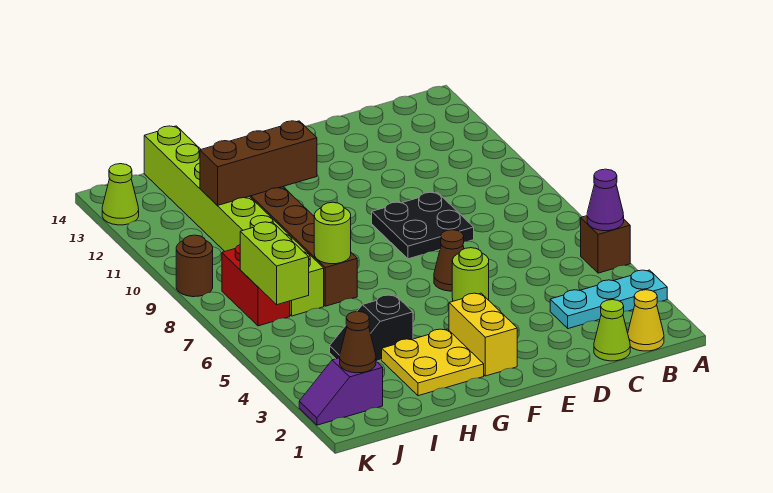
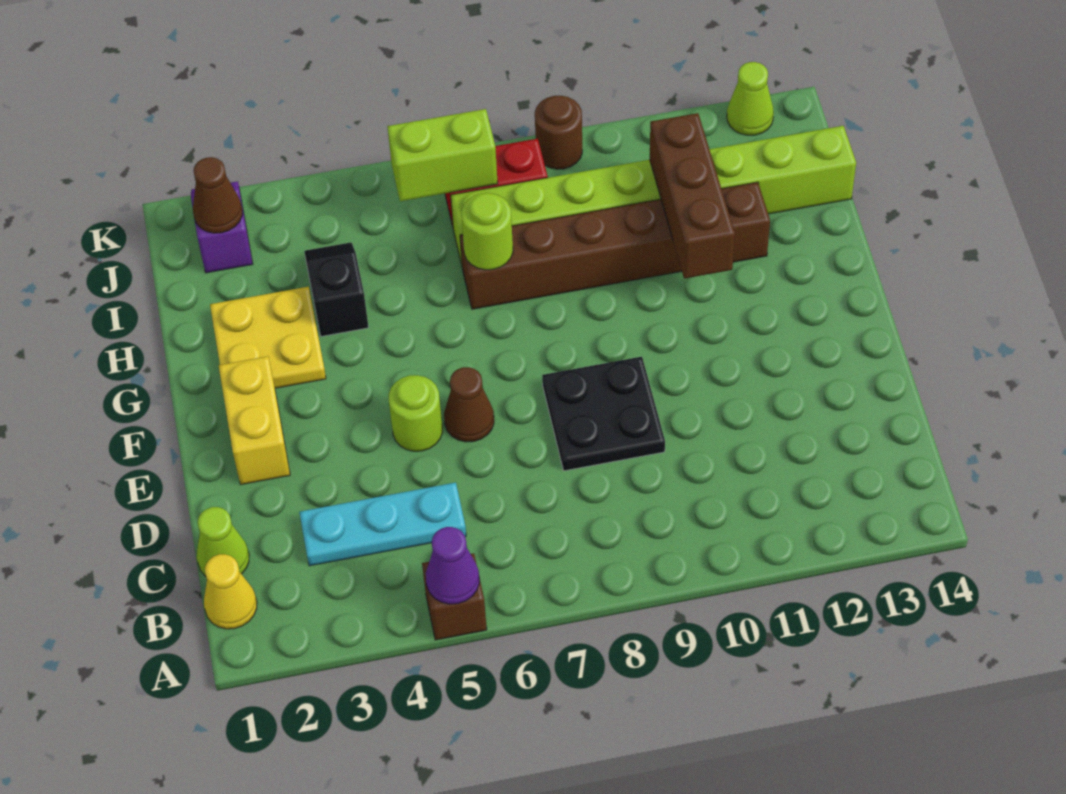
cyan plate A3:C3 level 1 -> cyan plate C3:C5 level 1
yellow brick F2:F3 level 1 -> yellow brick E2:F2 level 1

